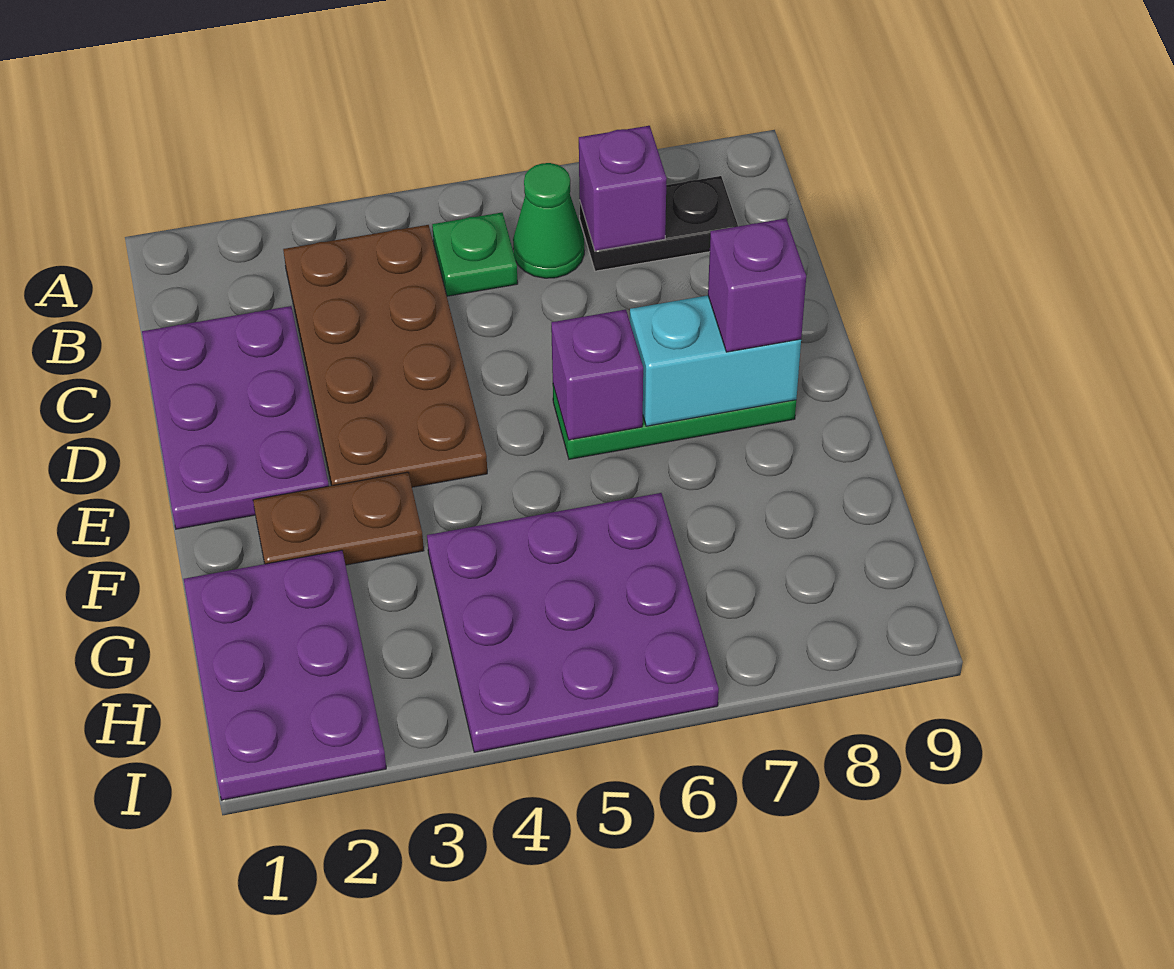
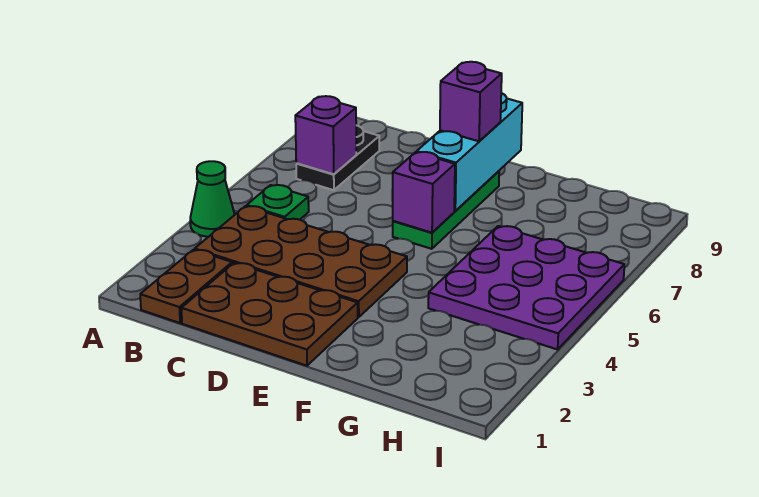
green cone B6 level 1 -> green cone A4 level 1
purple plate C1:E2 level 1 -> brown plate C1:E2 level 1
cyan brick E7:E8 level 2 -> cyan brick E7:E9 level 2
brown plate F2:F3 level 1 -> brown plate B1:B2 level 1
purple plate G1:I2 level 1 -> none

